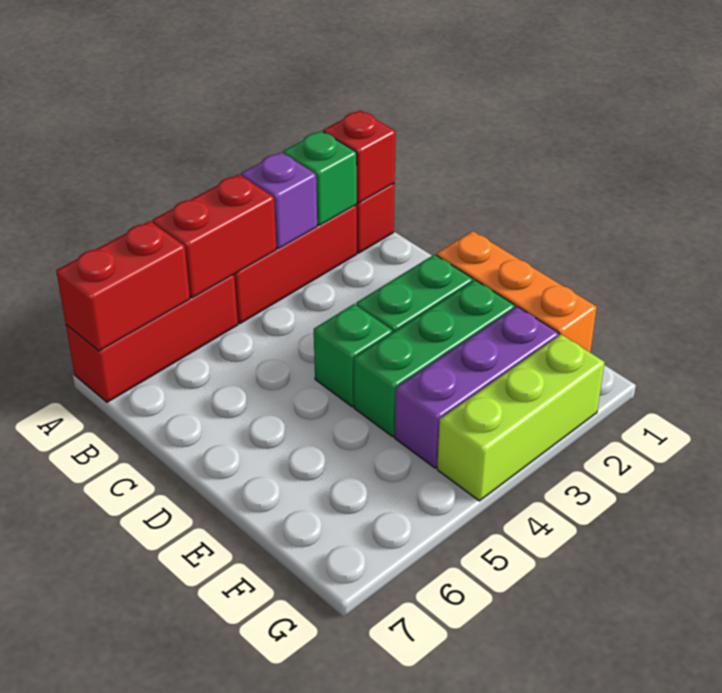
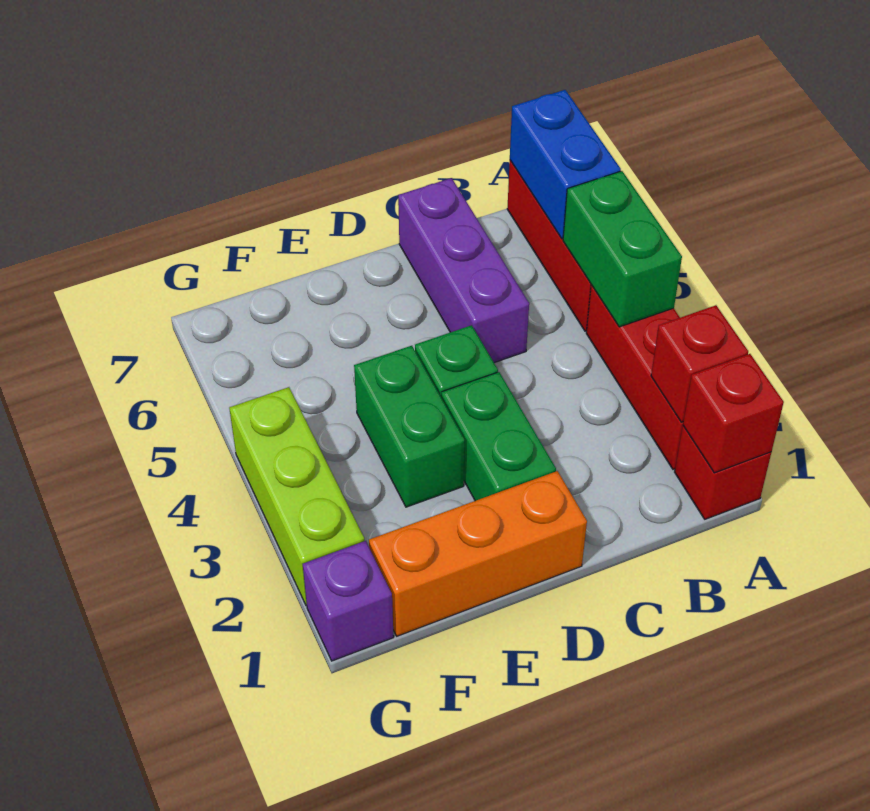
green brick A2 level 2 -> red brick A2 level 2
purple brick A3 level 2 -> purple brick G1 level 1
red brick A4:A5 level 2 -> green brick A4:A5 level 2
red brick A6:A7 level 2 -> blue brick A6:A7 level 2
green brick E2:E4 level 1 -> green brick E3:E4 level 1
purple brick F2:F4 level 1 -> purple brick C5:C7 level 1

